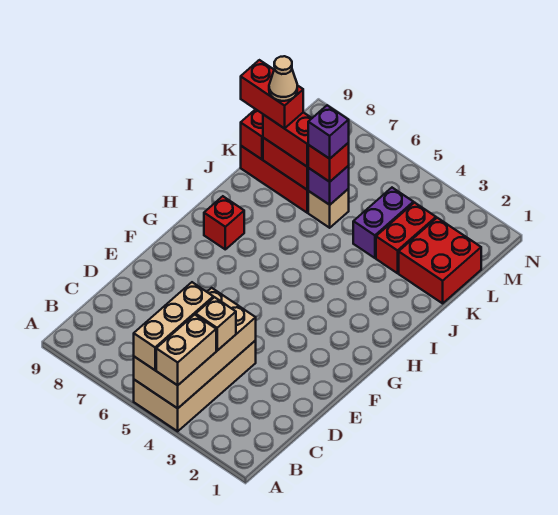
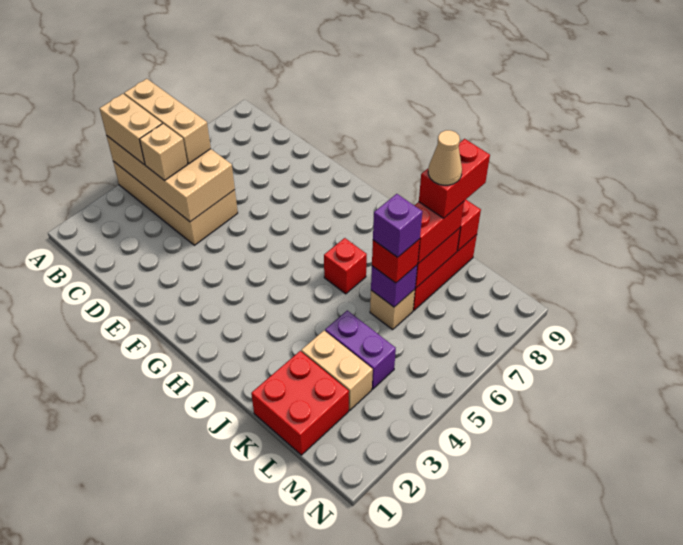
red brick H8 level 1 -> red brick I6 level 1
red brick K3:L3 level 1 -> tan brick K3:L3 level 1

